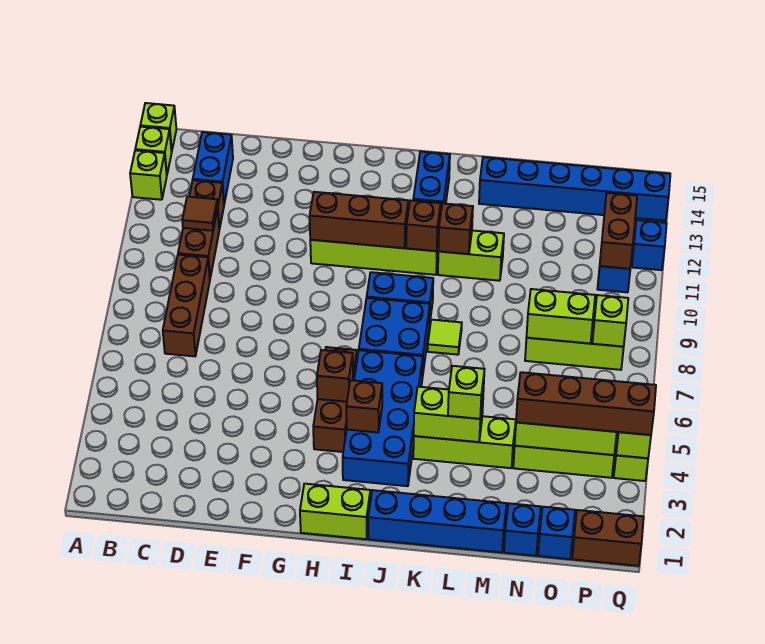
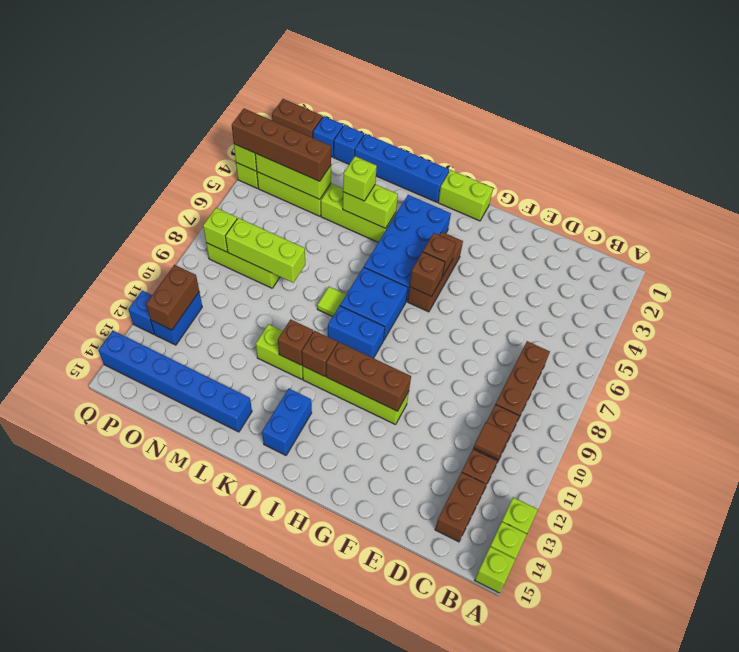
blue brick C13:C14 level 1 -> brown brick C13:C14 level 1
brown brick I4 level 2 -> brown brick H6 level 2
lime brick N8:O8 level 2 -> lime brick M8:O8 level 2

